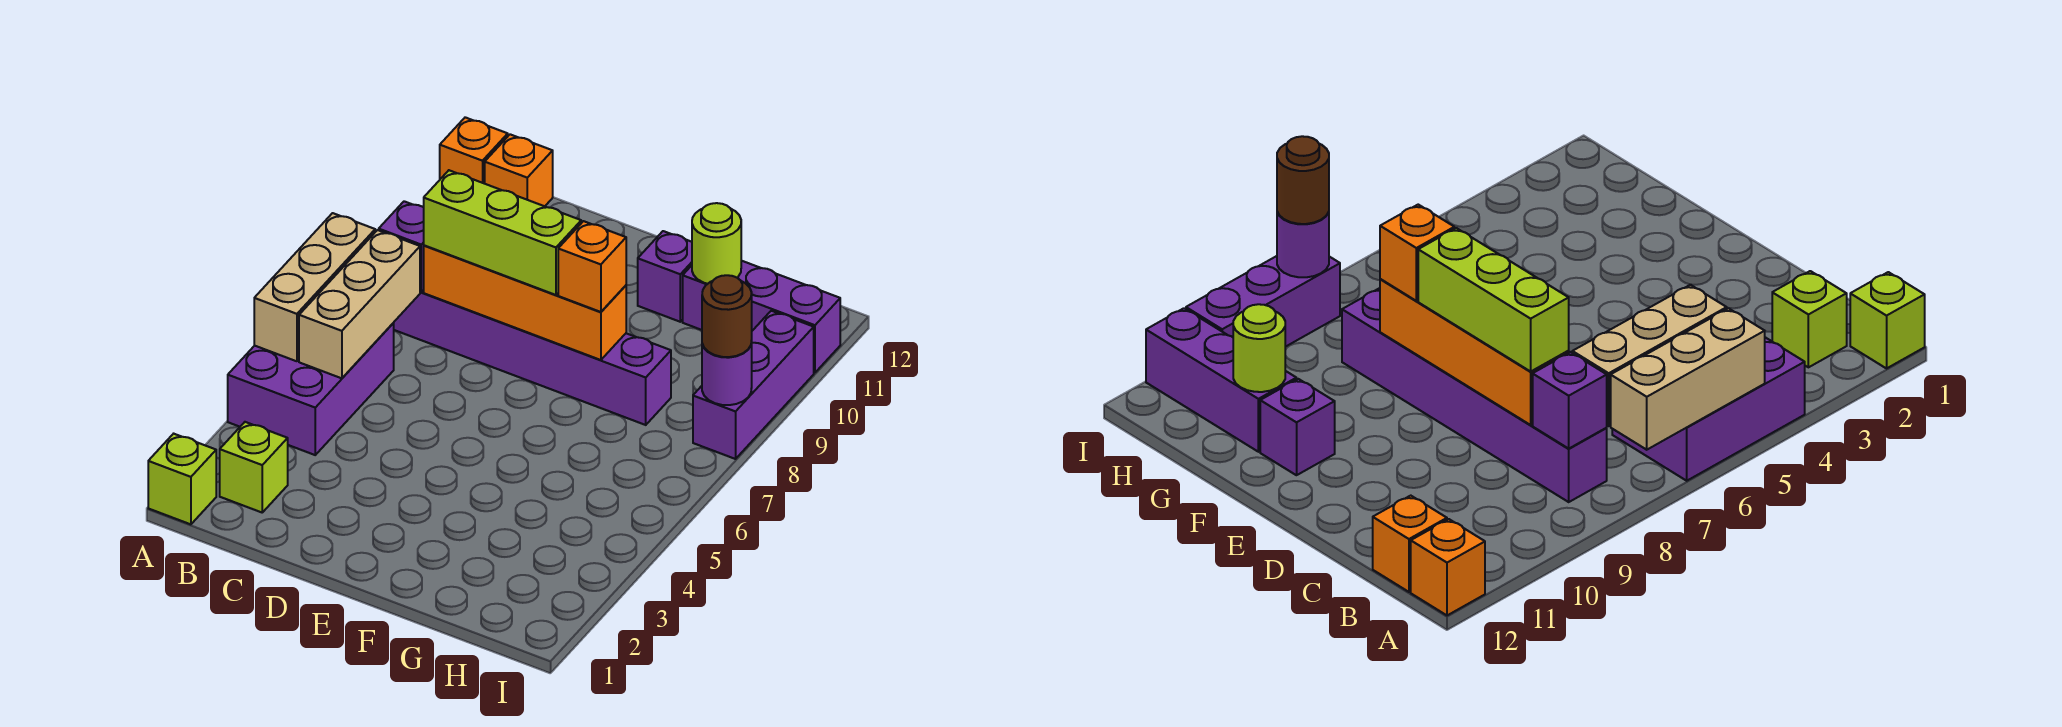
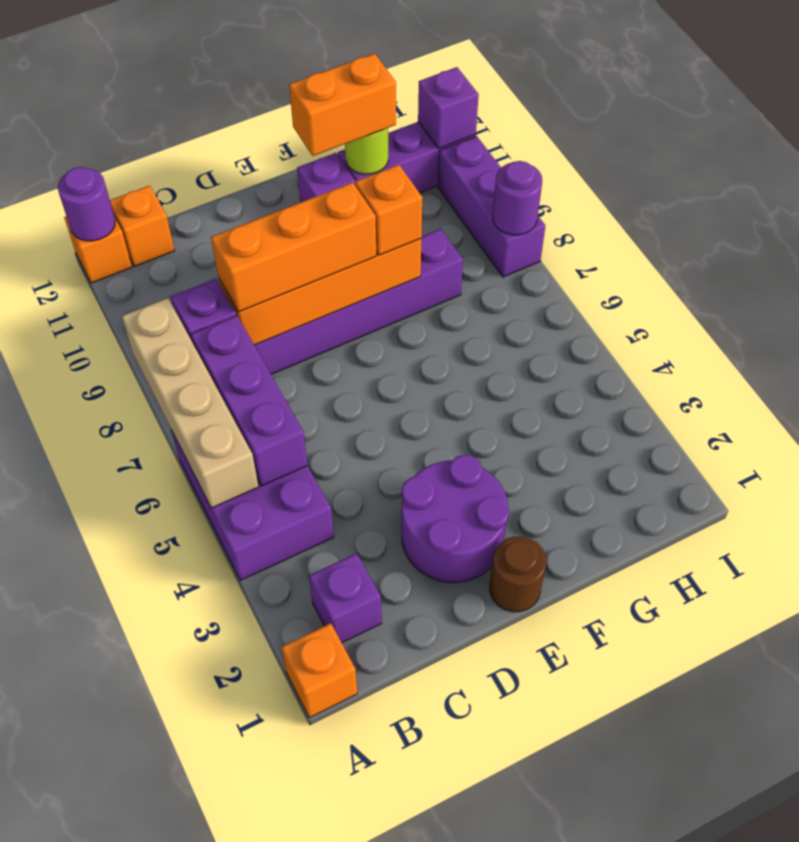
lime brick A1 level 1 -> orange brick A1 level 1
tan brick A5:A7 level 2 -> tan brick A5:A8 level 2
none -> purple round brick A12 level 2
lime brick B2 level 1 -> purple brick B2 level 1
tan brick B5:B7 level 2 -> purple brick B5:B7 level 2
lime brick C8:E8 level 3 -> orange brick C8:E8 level 3
none -> purple round brick D2:E3 level 1
none -> orange brick F11:G11 level 3
brown round brick I8 level 3 -> brown round brick E1 level 1
none -> purple brick I11 level 2

